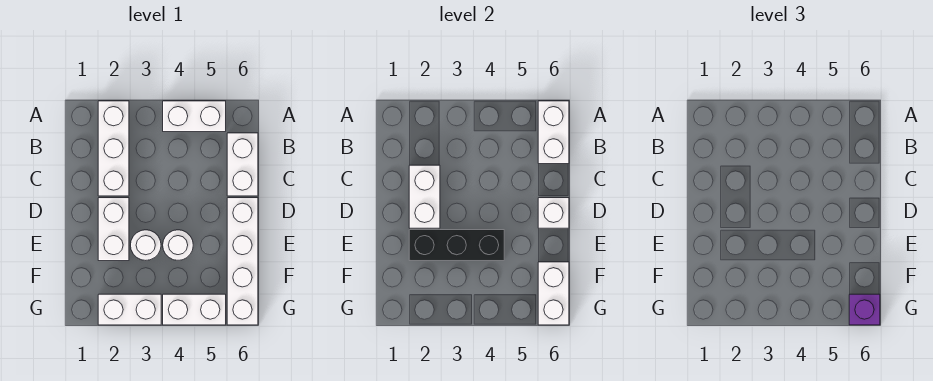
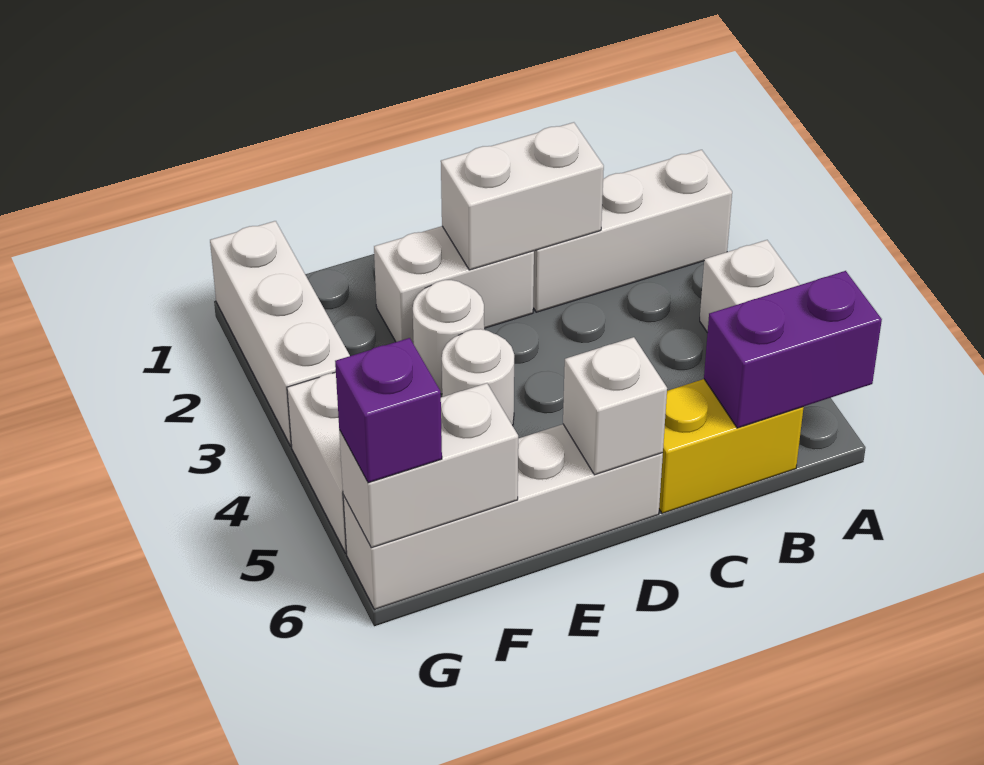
white brick A6:B6 level 2 -> purple brick A6:B6 level 2
white brick B6:C6 level 1 -> yellow brick B6:C6 level 1
black brick E2:E4 level 2 -> none
white brick G2:G3 level 1 -> white brick G1:G3 level 1

